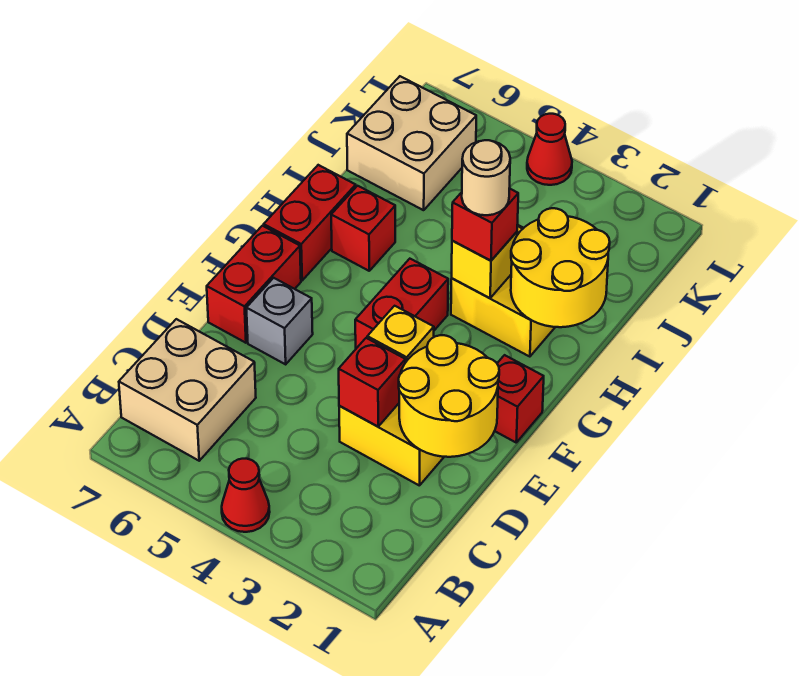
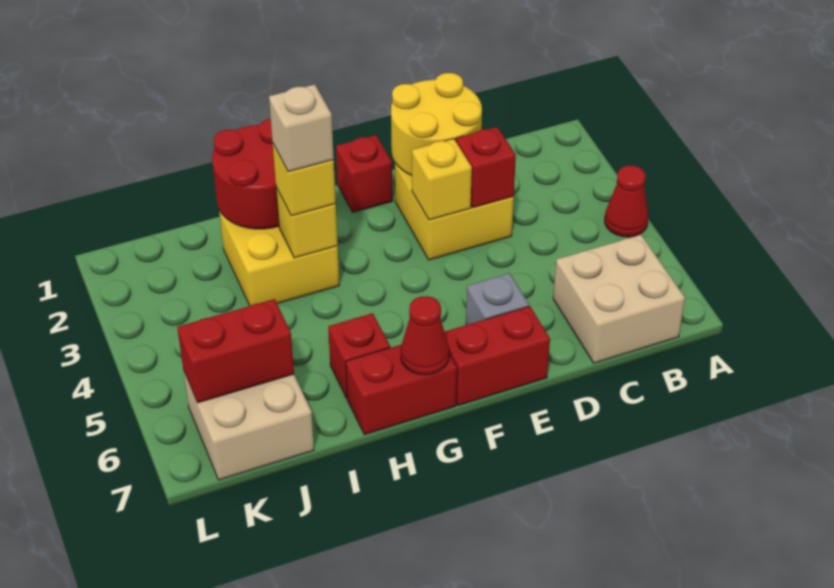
red brick F4:G4 level 1 -> red brick J6:K6 level 2
yellow round brick H1:I2 level 2 -> red round brick H1:I2 level 2
red brick H3 level 3 -> yellow brick H3 level 3
tan round brick H3 level 4 -> tan brick H3 level 4
red cone L4 level 1 -> red cone G7 level 2

